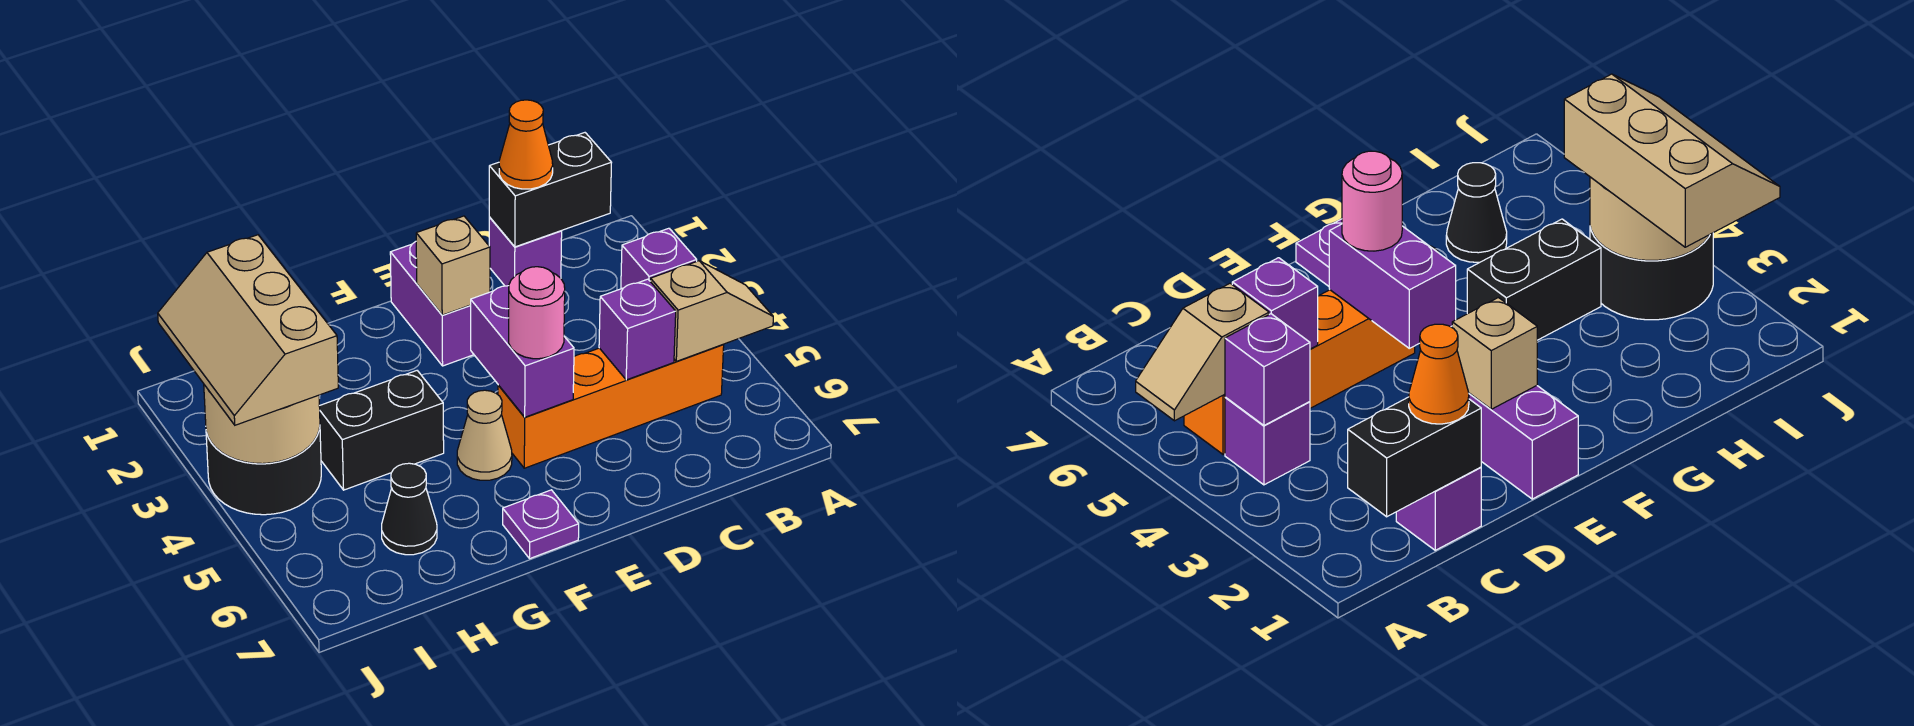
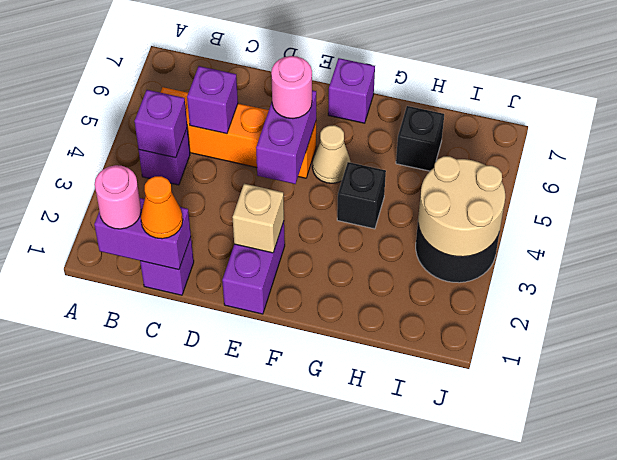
tan slope A5:B5 level 2 top B -> none
black brick B1:C1 level 2 -> purple brick B1:C1 level 2
none -> pink round brick B1 level 3
purple plate F7 level 1 -> purple brick F7 level 1
black brick G4:H4 level 1 -> black brick G4 level 1
black cone H6 level 1 -> black brick H6 level 1
tan slope I2:J4 level 3 top I -> none

